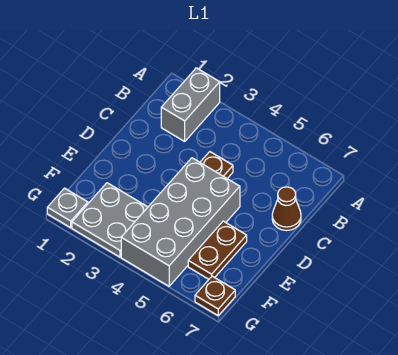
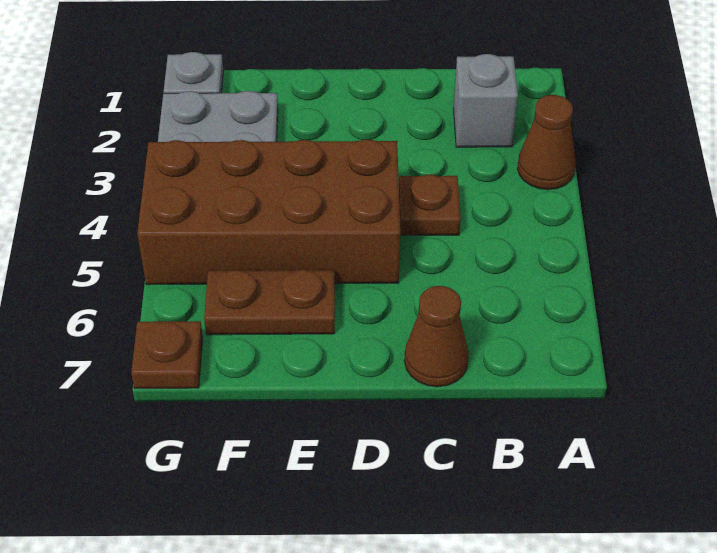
grey brick A2:B2 level 1 -> grey brick B2 level 1
none -> brown cone A3 level 1
grey brick D4:G5 level 1 -> brown brick D4:G5 level 1

